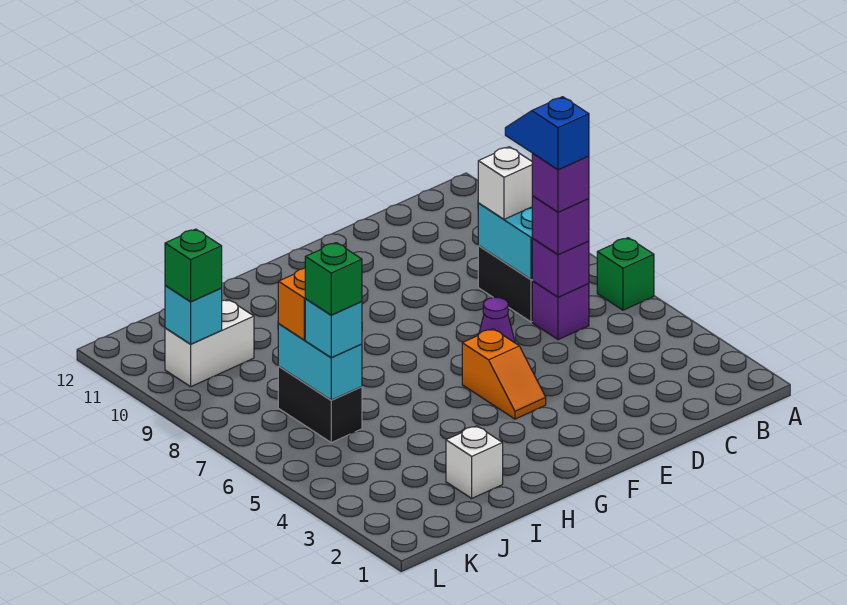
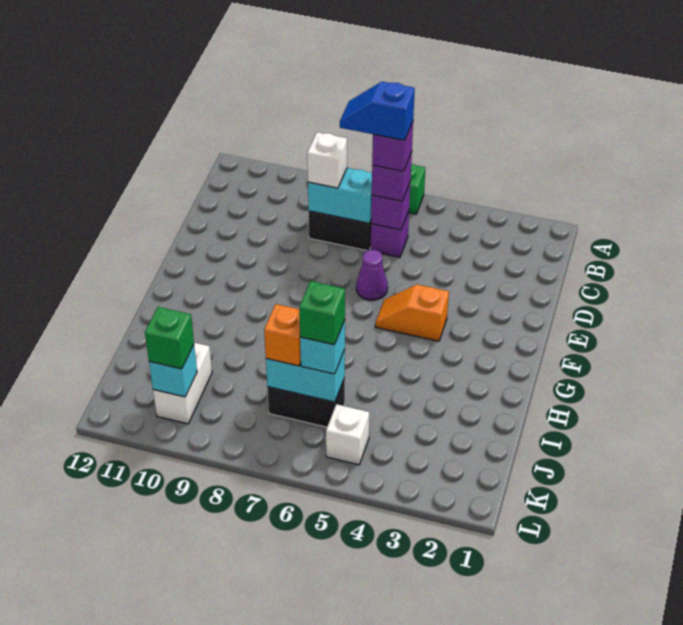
orange slope F4:F5 level 1 top 5 -> orange slope F4:F5 level 1 top 4
white brick I2 level 1 -> white brick K5 level 1

